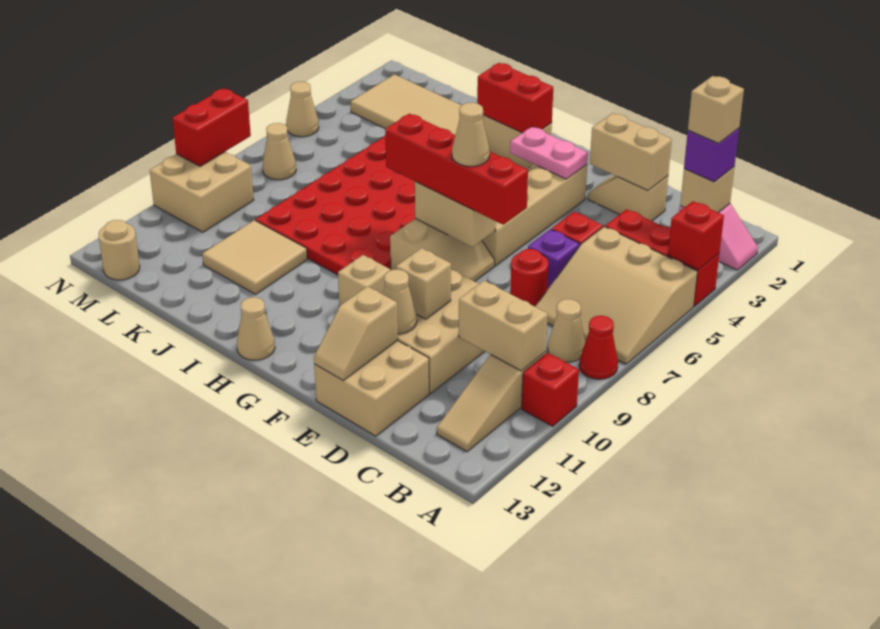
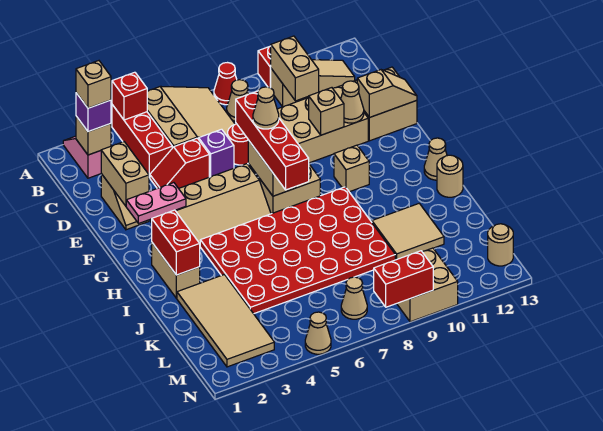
pink plate F3:G3 level 2 -> pink plate F2:F3 level 2
none -> tan round brick I13 level 1

